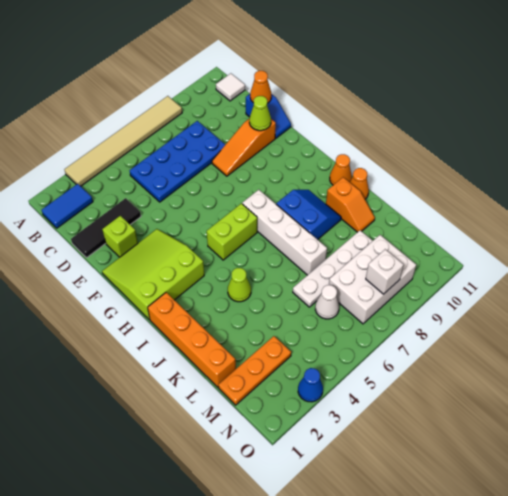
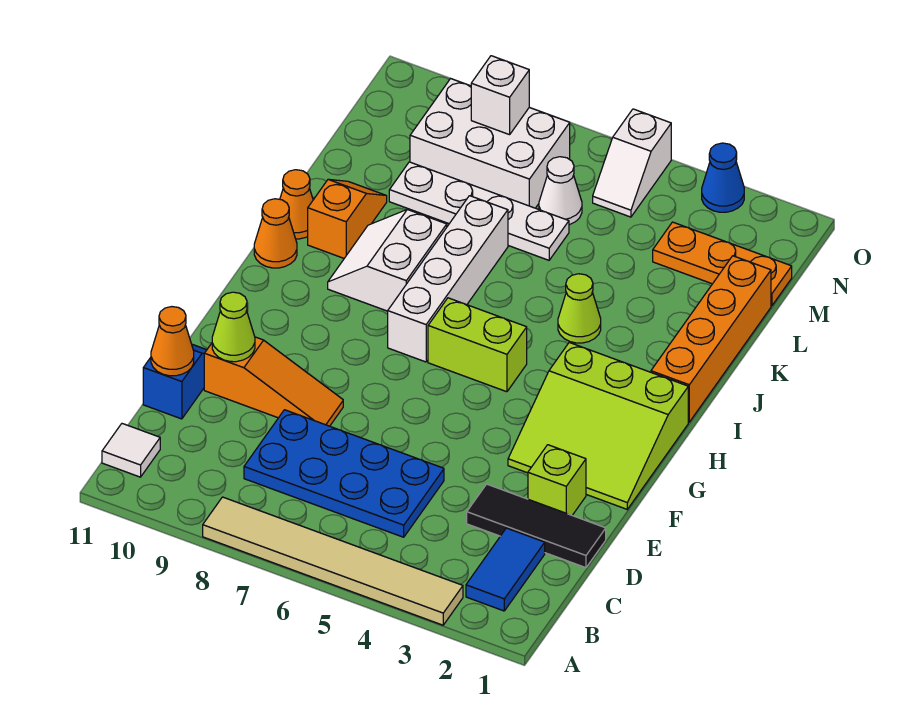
blue tile B1:B2 level 1 -> blue tile B2:C2 level 1
blue slope I8:J9 level 1 top 8 -> white slope I8:J9 level 1 top 8
none -> white slope N5:O5 level 1 top O

